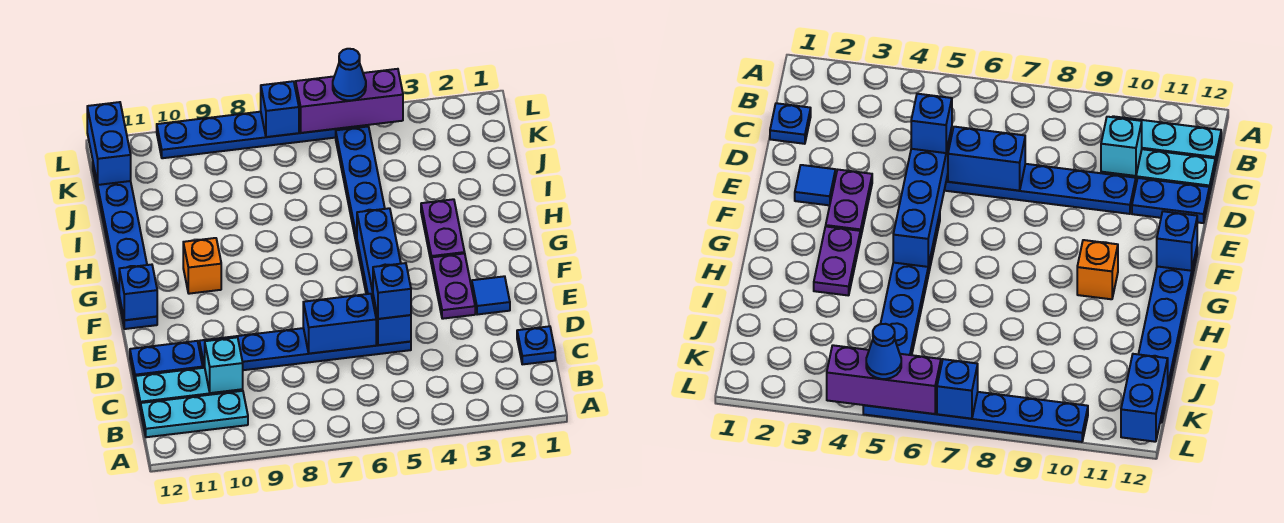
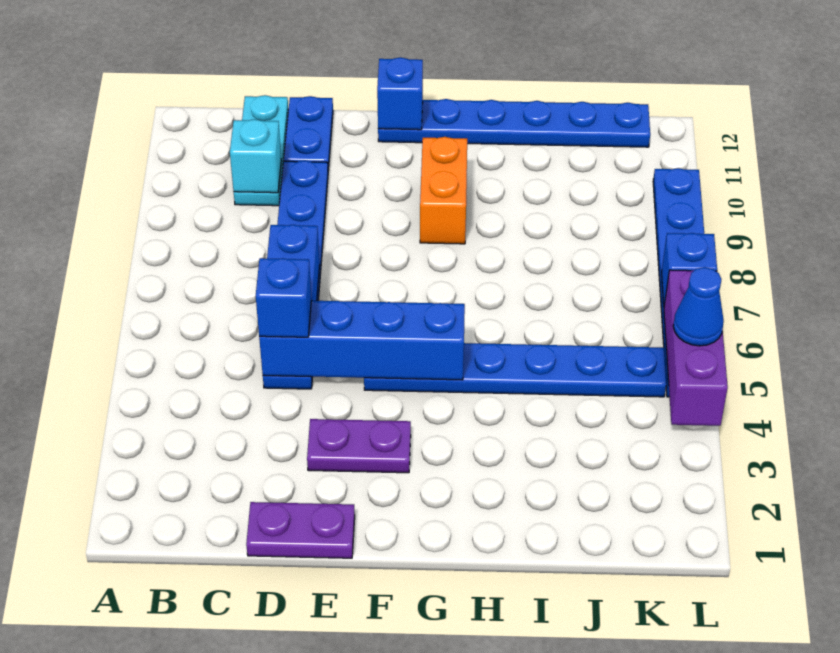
cyan plate B10:B12 level 1 -> none
blue plate C1 level 1 -> none
blue tile E2 level 1 -> none
purple plate G3:H3 level 1 -> purple plate D1:E1 level 1
orange brick G10 level 1 -> orange brick G9:G10 level 1
blue brick K12:L12 level 2 -> none

